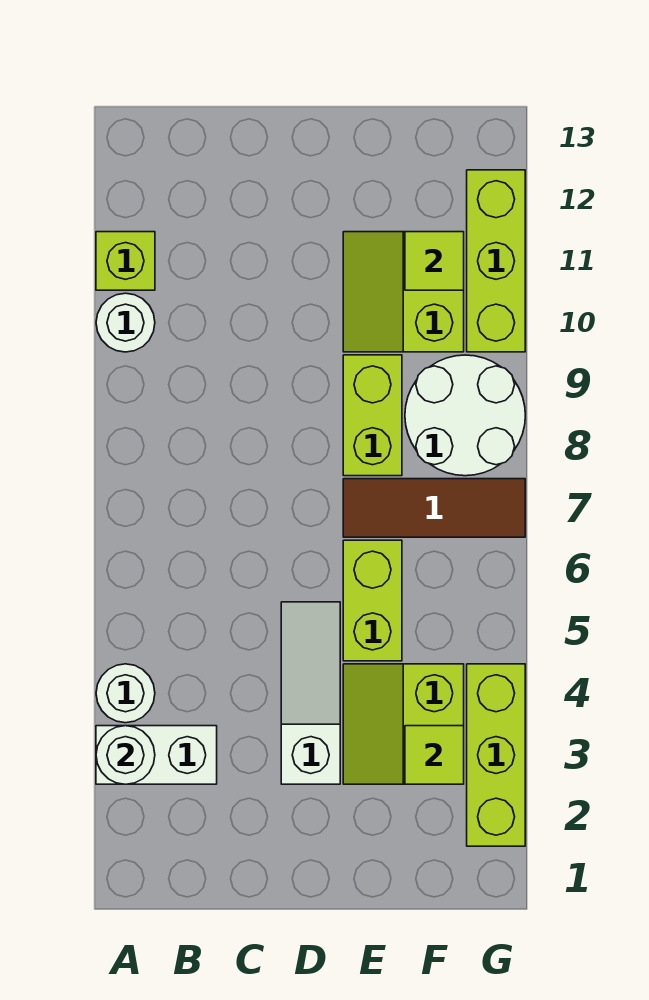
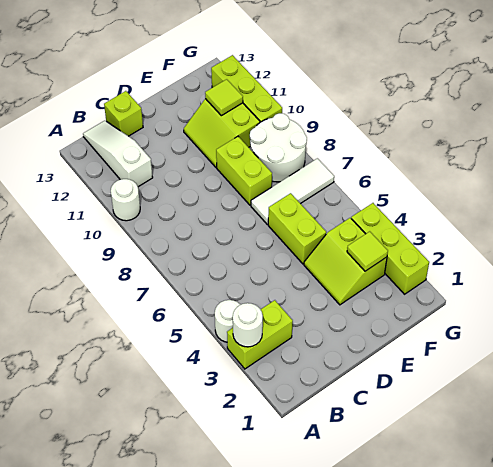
white brick A3:B3 level 1 -> lime brick A3:B3 level 1
lime brick A11 level 1 -> lime brick C13 level 1
white slope D3:D5 level 1 top 3 -> white slope B11:B13 level 1 top 11
brown tile E7:G7 level 1 -> white tile E7:G7 level 1

